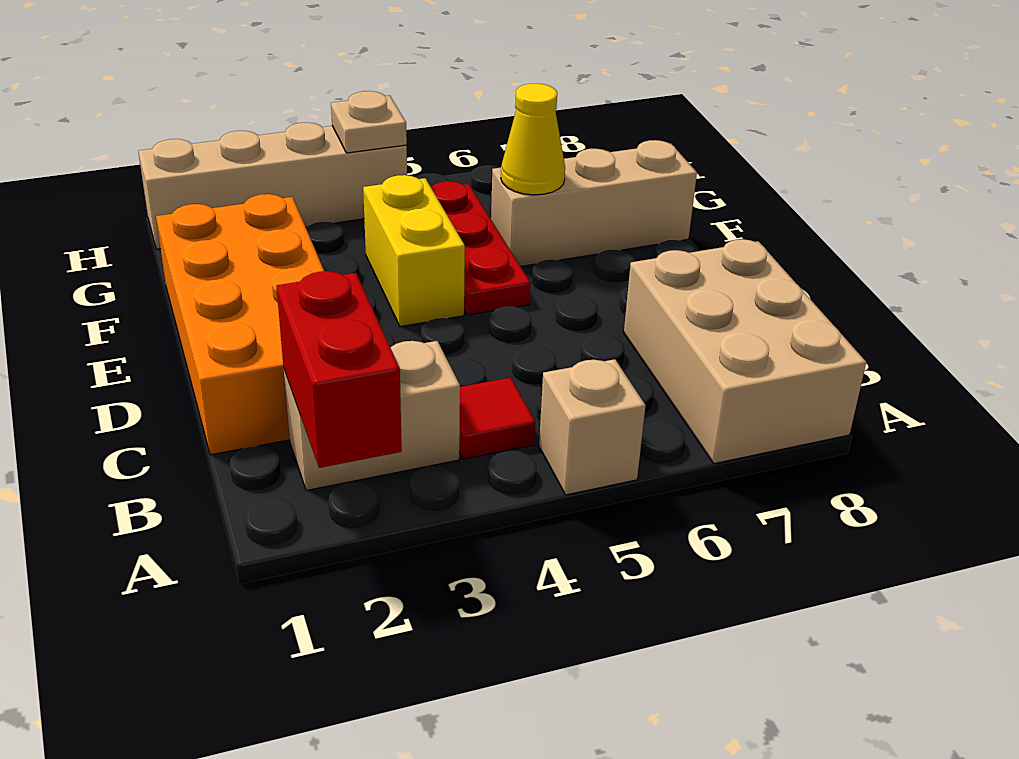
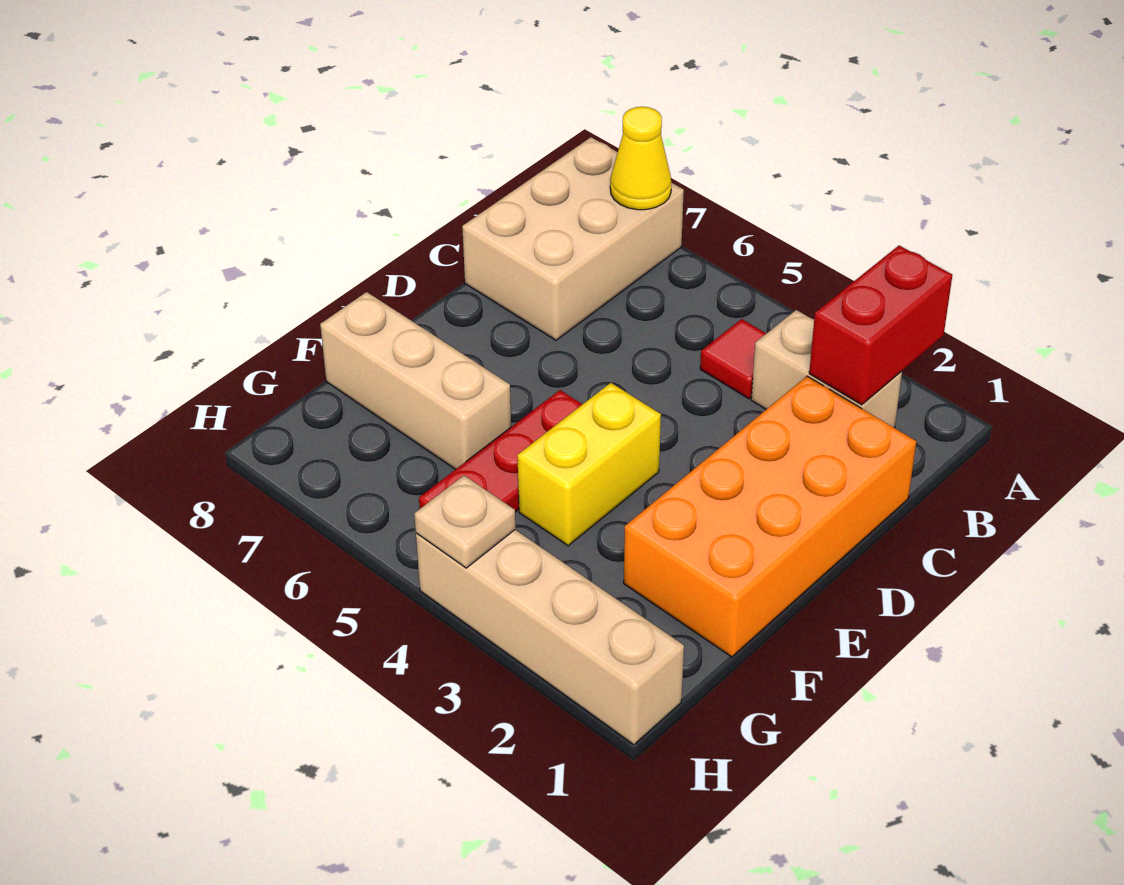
tan brick A5 level 1 -> none
yellow cone F6 level 2 -> yellow cone A7 level 2

